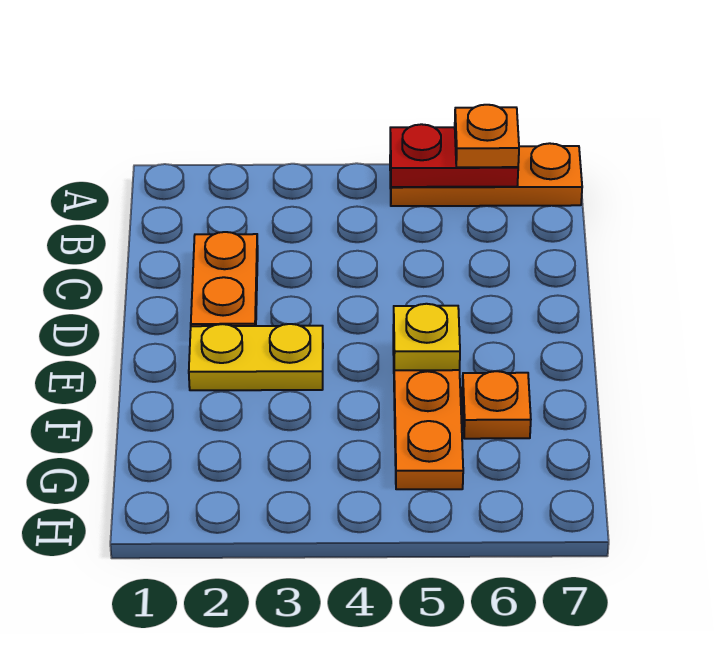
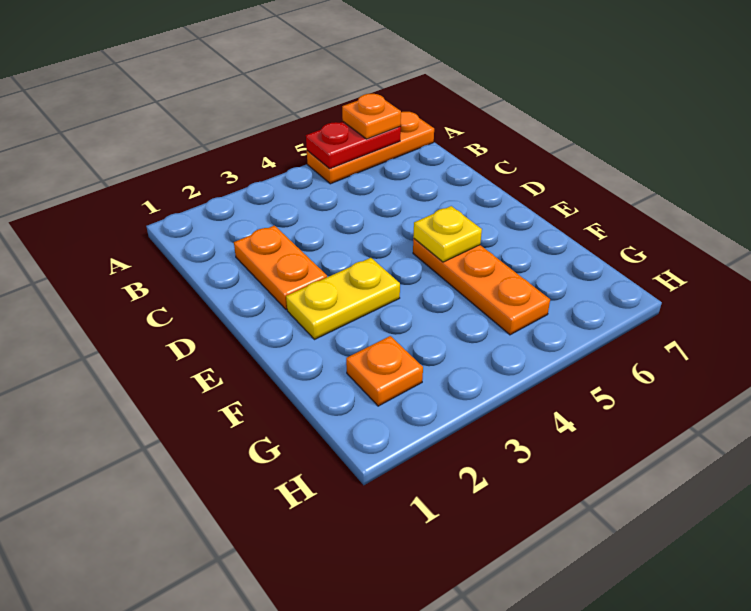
orange plate F6 level 1 -> orange plate G2 level 1

